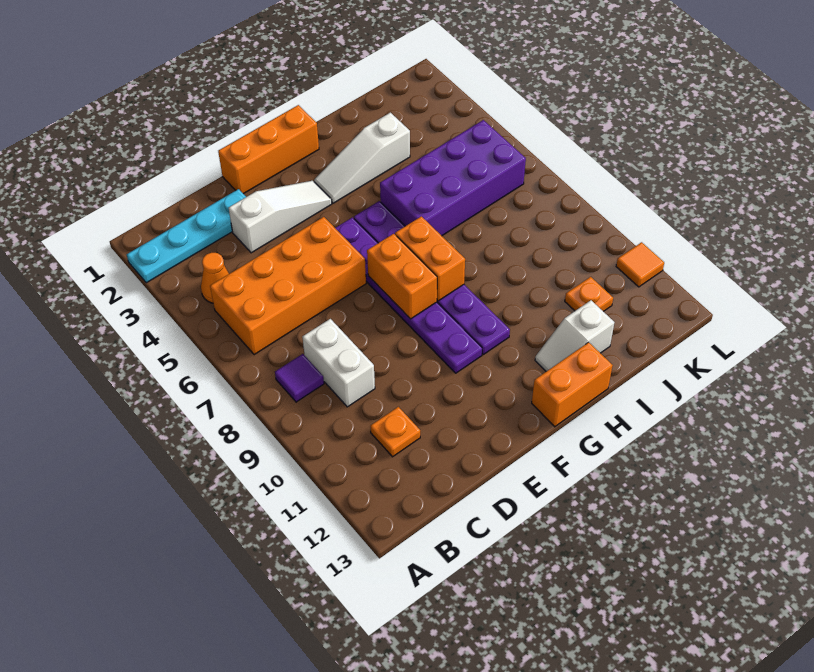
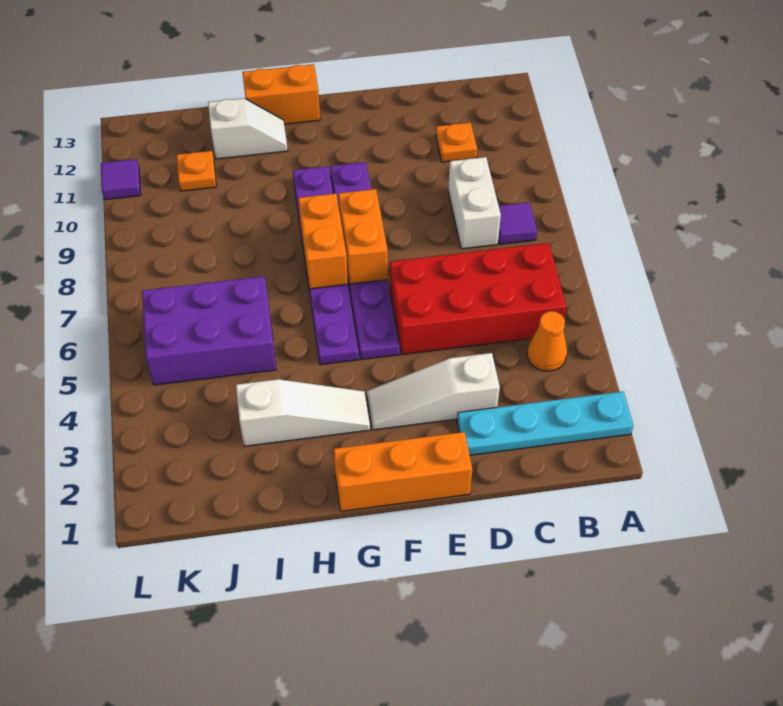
orange brick B5:E6 level 1 -> red brick B5:E6 level 1
purple brick H5:K6 level 1 -> purple brick I5:K6 level 1
orange tile L11 level 1 -> purple tile L11 level 1

